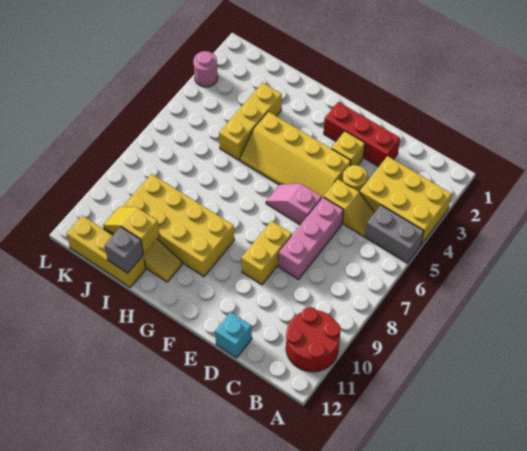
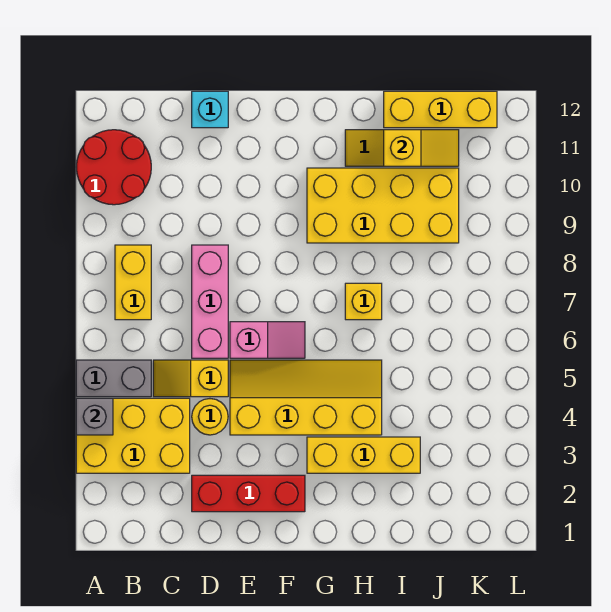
yellow brick E3 level 1 -> yellow brick H7 level 1
yellow brick E8:E9 level 1 -> yellow brick B7:B8 level 1
yellow brick I3:I5 level 1 -> yellow brick G3:I3 level 1
grey brick I12 level 2 -> grey brick A4 level 2
pink round brick L3 level 1 -> none

